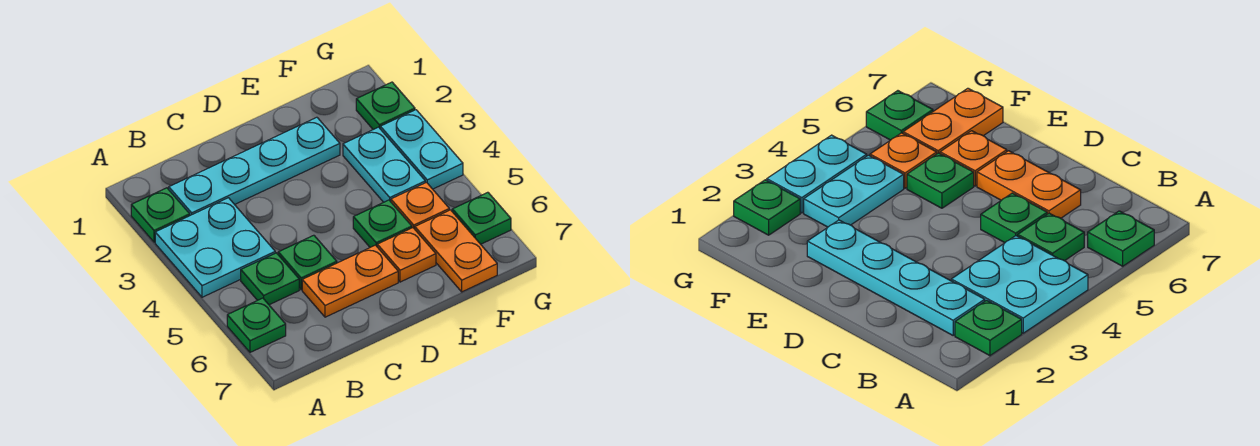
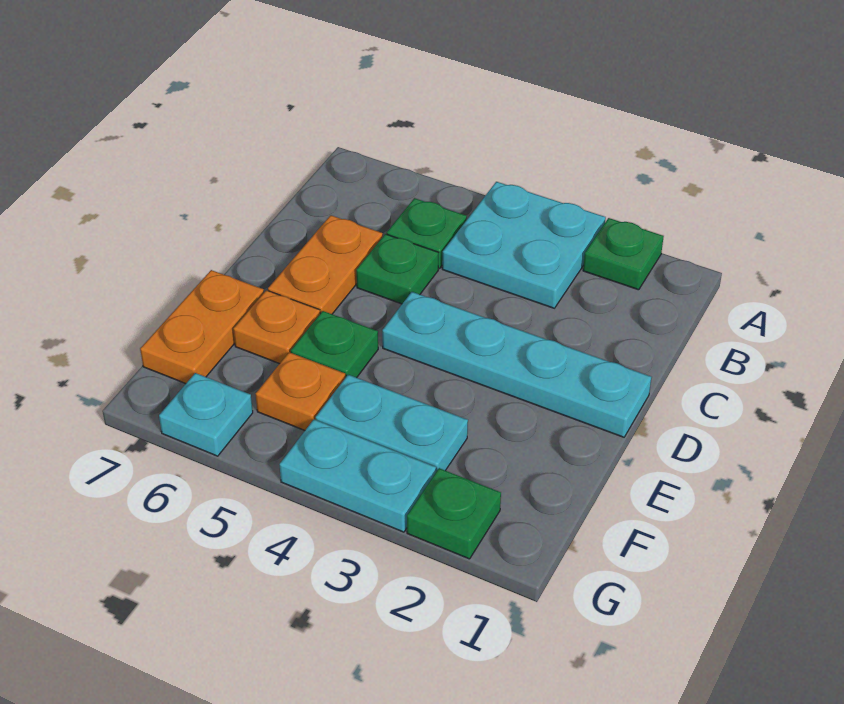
green plate A6 level 1 -> none
cyan plate B2:E2 level 1 -> cyan plate D1:D4 level 1
orange plate F6:F7 level 1 -> orange plate E7:F7 level 1
green plate G6 level 1 -> cyan plate G6 level 1

